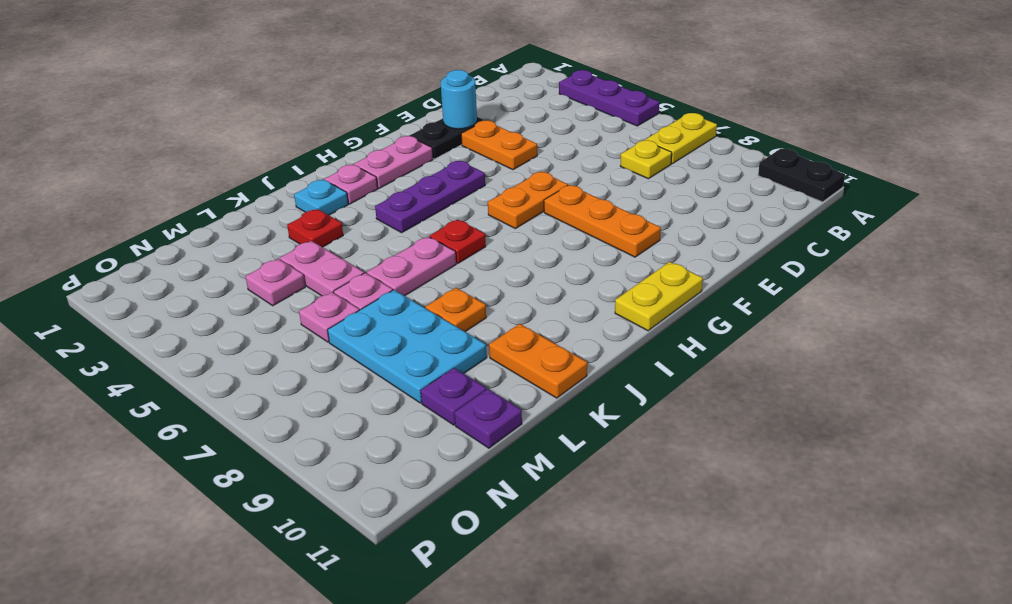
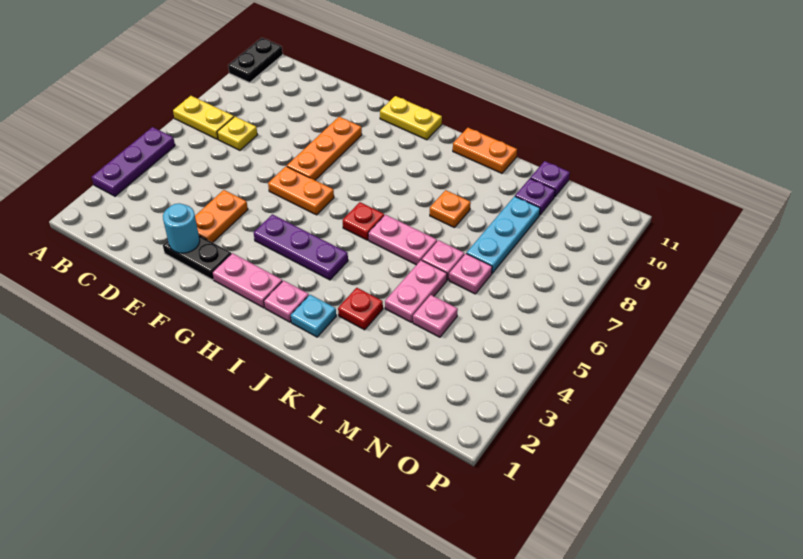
orange plate K10:K11 level 1 -> orange plate J11:K11 level 1
cyan plate L7:M9 level 1 -> cyan plate M7:M9 level 1

